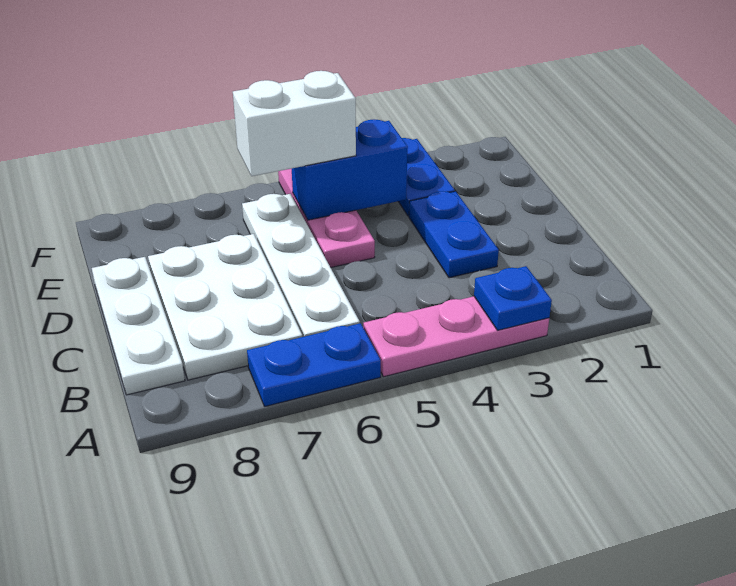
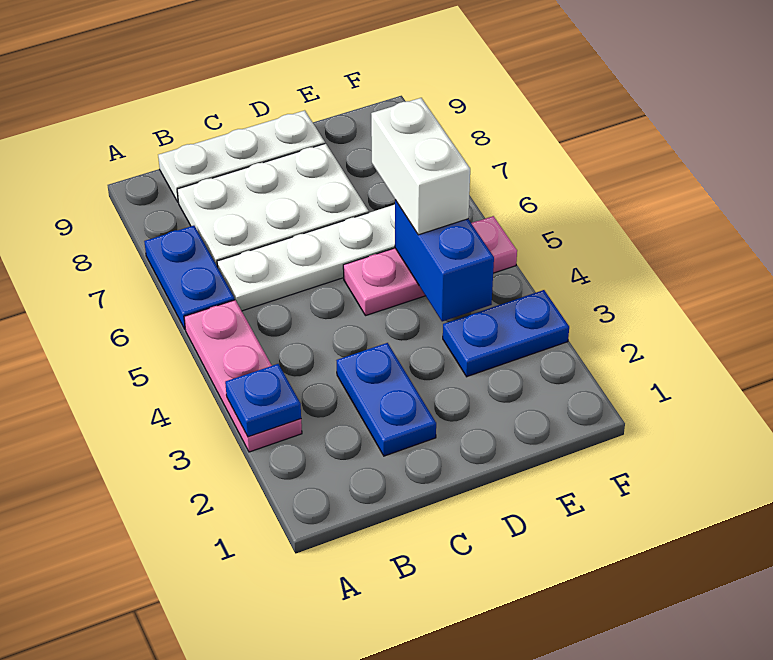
blue plate C3:D3 level 1 -> blue plate C2:C3 level 1

